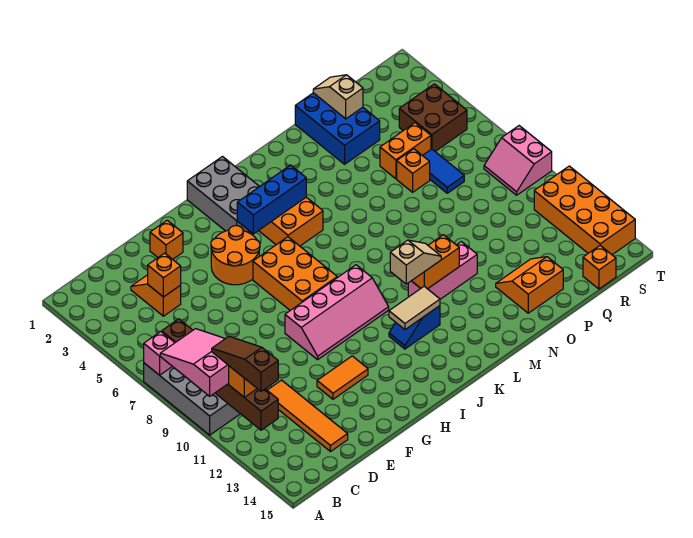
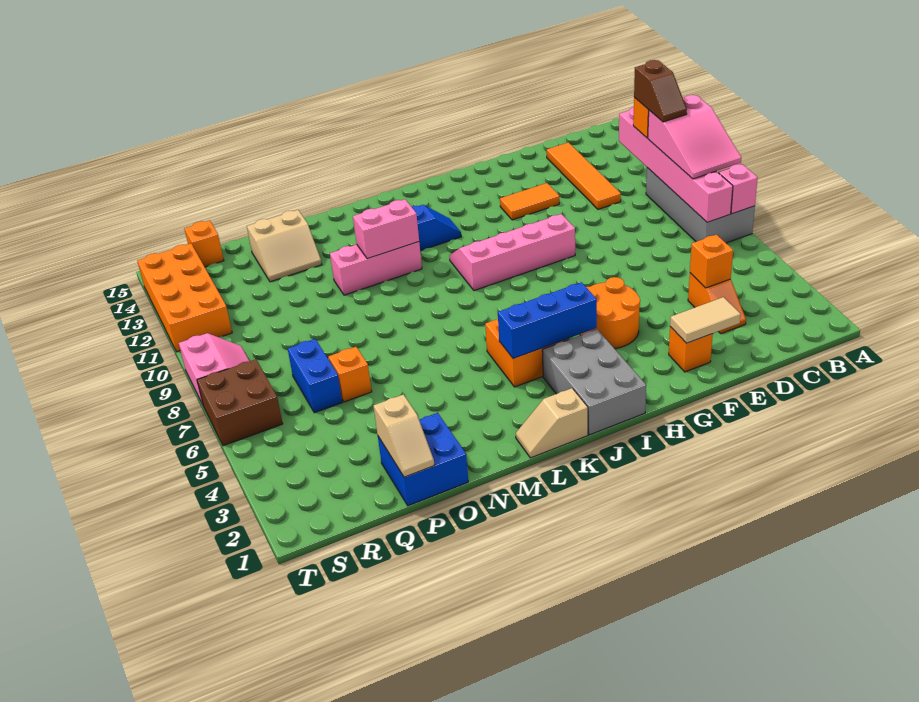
brown brick B7:B12 level 2 -> pink brick B7:B12 level 2
brown slope B10:B12 level 4 top 12 -> brown slope B10:B11 level 4 top 11
orange brick H6:I8 level 1 -> none
tan tile J12:K12 level 2 -> tan tile E2:F2 level 2
tan slope K11:L11 level 3 top K -> tan slope K1:L1 level 1 top K
orange brick L11:M11 level 2 -> pink brick L11:M11 level 2
blue brick O1:P3 level 1 -> blue brick O1:P2 level 1
orange slope O13:P14 level 1 top 14 -> tan slope O13:P14 level 1 top 14
orange brick P5:Q5 level 1 -> none
blue tile Q6:Q7 level 1 -> blue brick Q6:Q7 level 1
brown brick R4:S5 level 1 -> brown brick S6:T7 level 1

